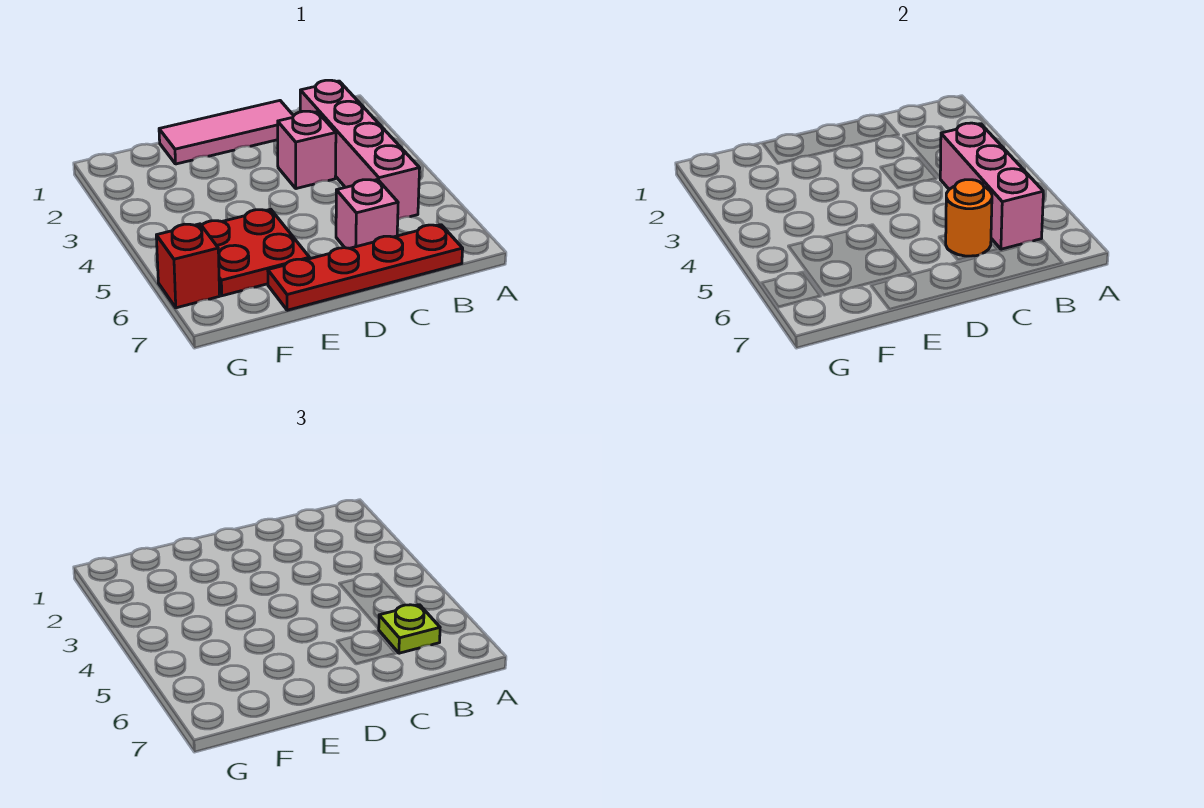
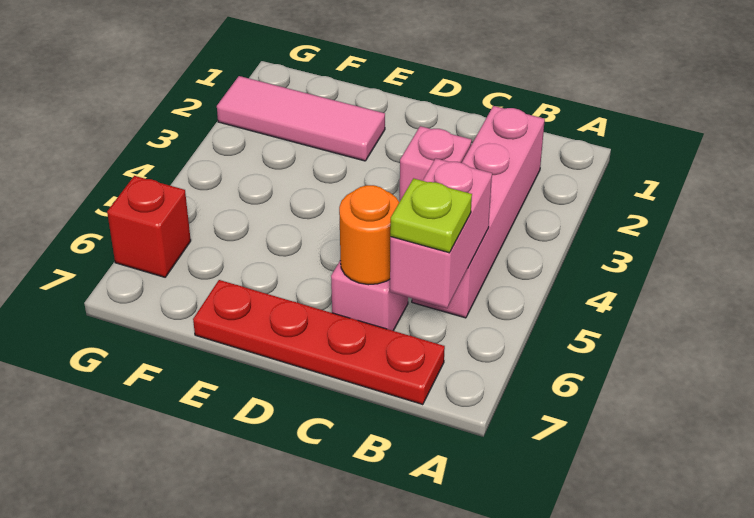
pink brick B4:B6 level 2 -> pink brick B5:B6 level 2
pink tile C1:E1 level 1 -> pink tile E2:G2 level 1
red plate E5:F6 level 1 -> none

